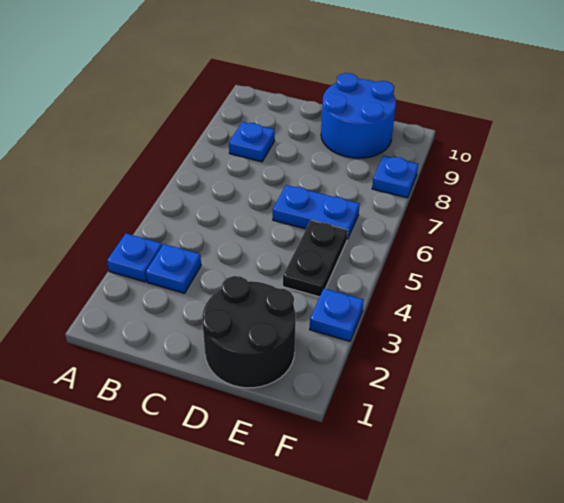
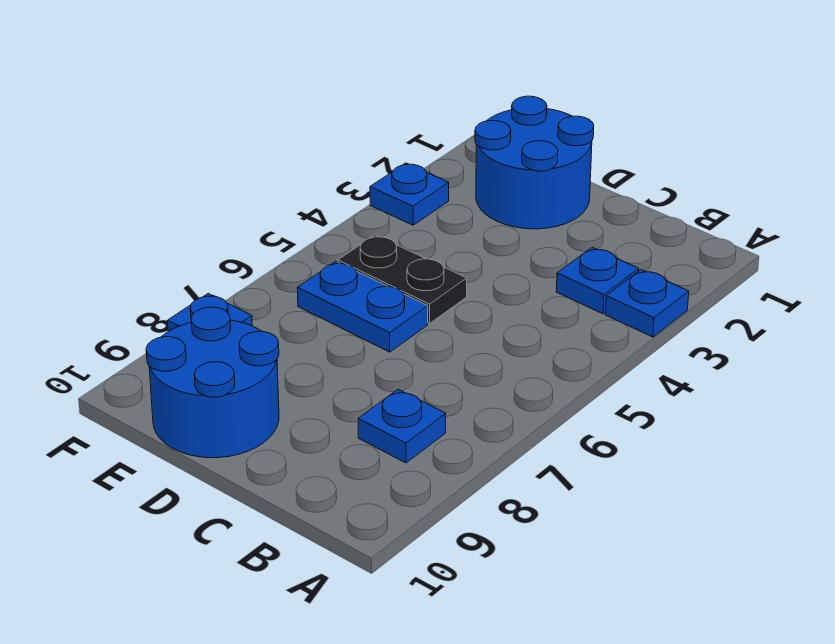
black round brick D1:E2 level 1 -> blue round brick D1:E2 level 1
black plate E4:E5 level 1 -> black plate D5:E5 level 1

